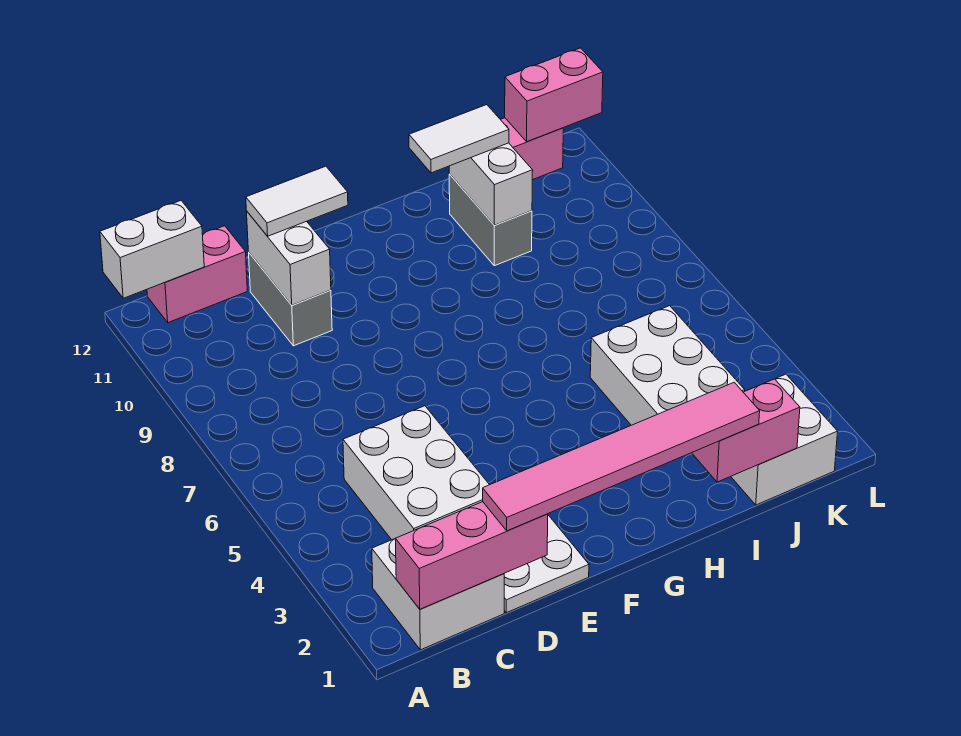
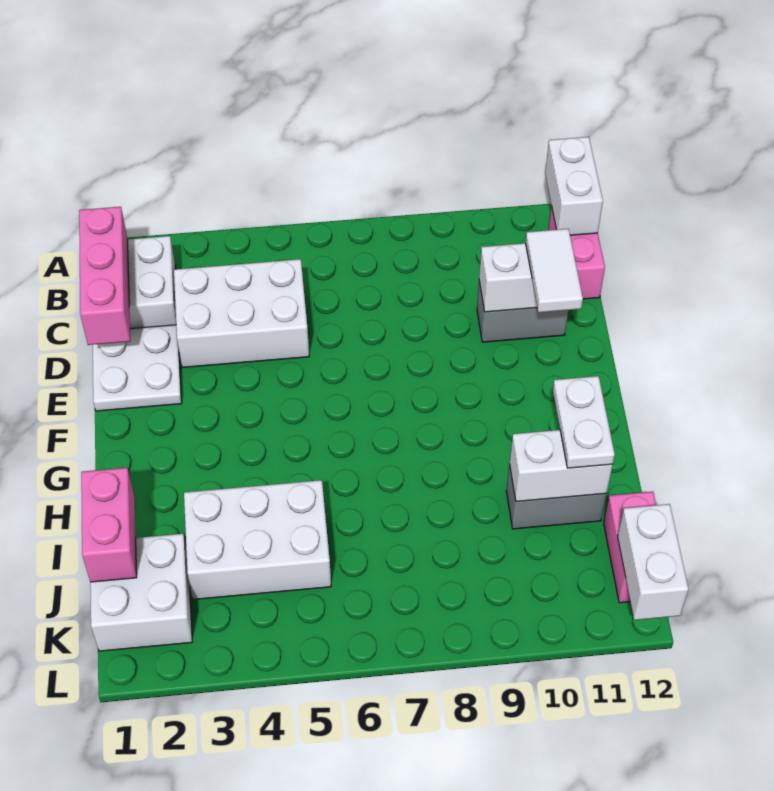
pink tile D1:I1 level 3 -> none
white tile H11:I11 level 3 -> white plate H11:I11 level 3
pink brick K12:L12 level 2 -> white brick K12:L12 level 2

